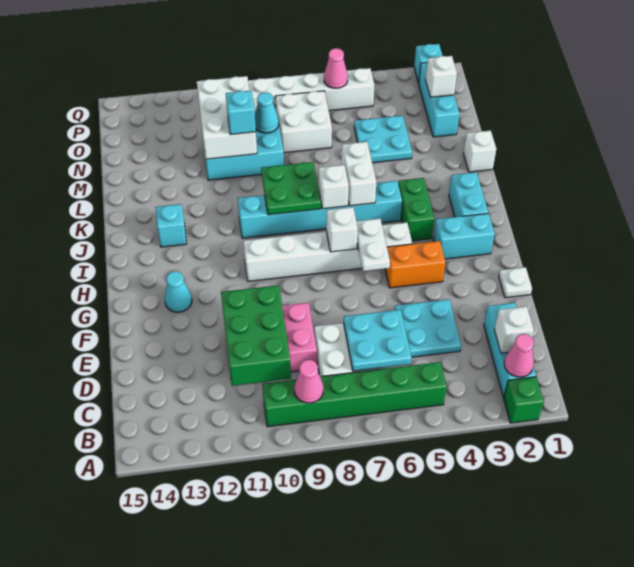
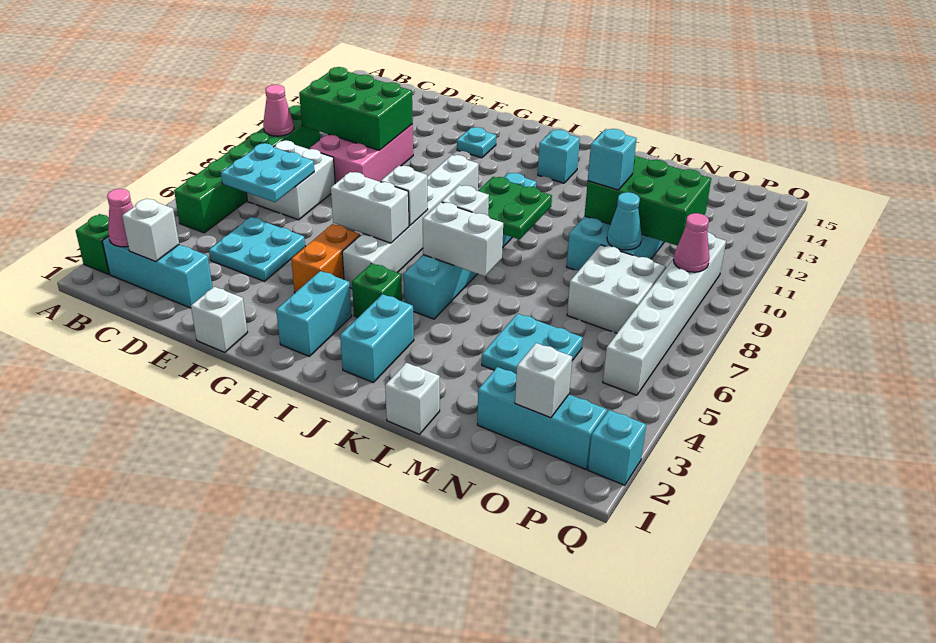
white plate F1 level 1 -> white brick F1 level 1
white plate G6:H6 level 2 -> white brick G6:H6 level 2
cyan cone G13 level 1 -> cyan plate G13 level 1
cyan brick I2:J2 level 1 -> cyan brick J2:J3 level 1
green brick I4:J4 level 1 -> green brick I4 level 1
white brick M10:O11 level 2 -> green brick M10:O11 level 2
pink cone P6 level 2 -> pink cone P9 level 2

